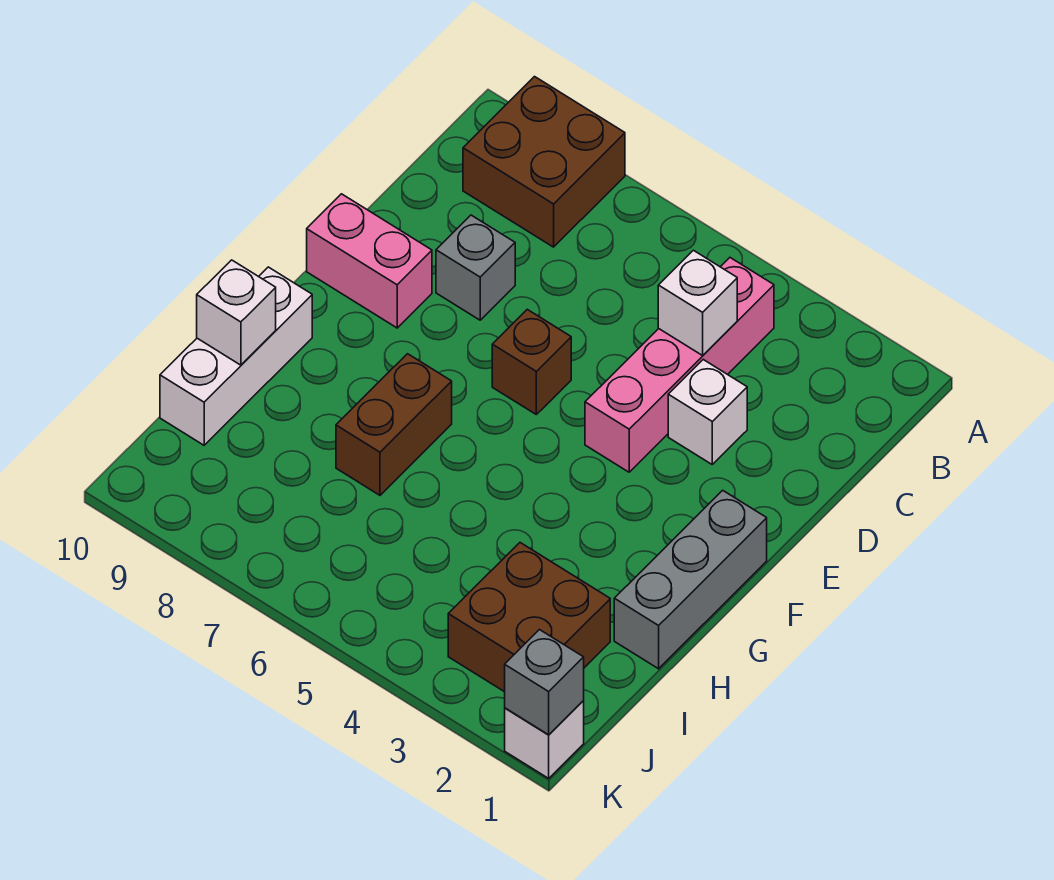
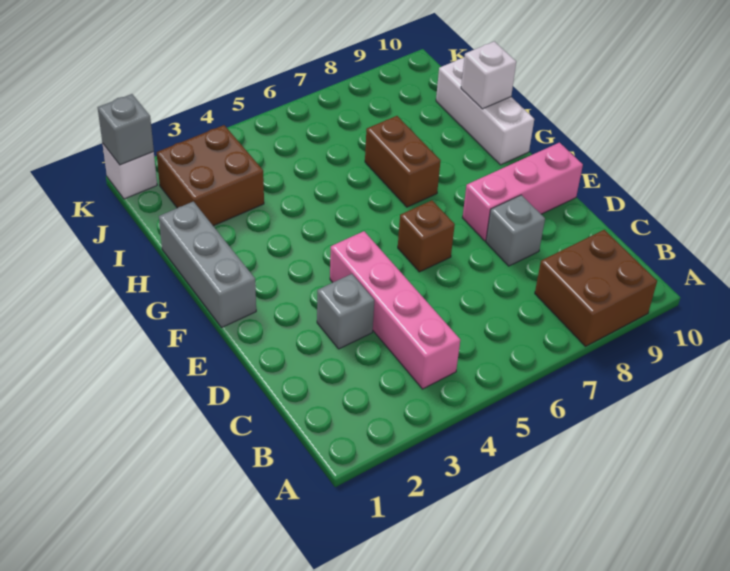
white brick C4 level 2 -> none
white brick D3 level 1 -> grey brick D3 level 1
pink brick E9:E10 level 1 -> pink brick E8:E10 level 1

